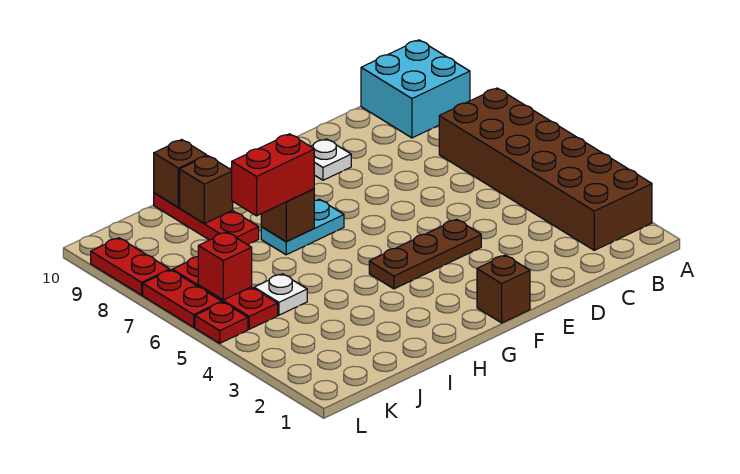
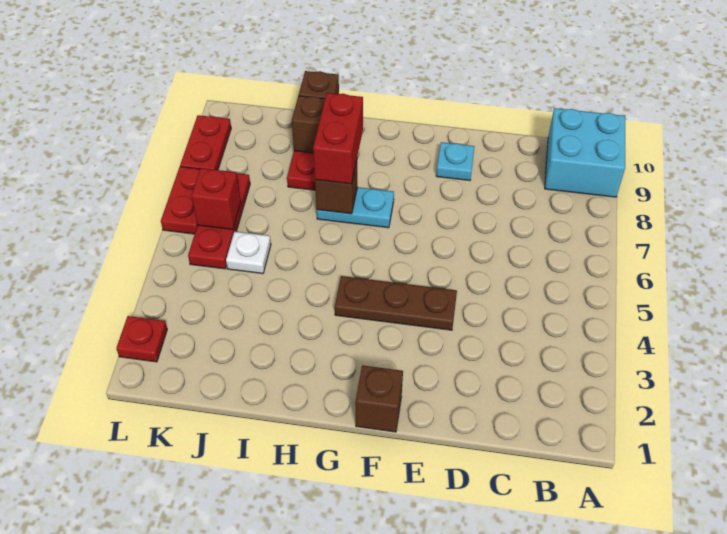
brown brick A2:B7 level 1 -> none
white plate E9 level 1 -> cyan plate E9 level 1
red brick H7:I7 level 3 -> red brick H7:H8 level 3
red plate L5 level 1 -> red plate L2 level 1

